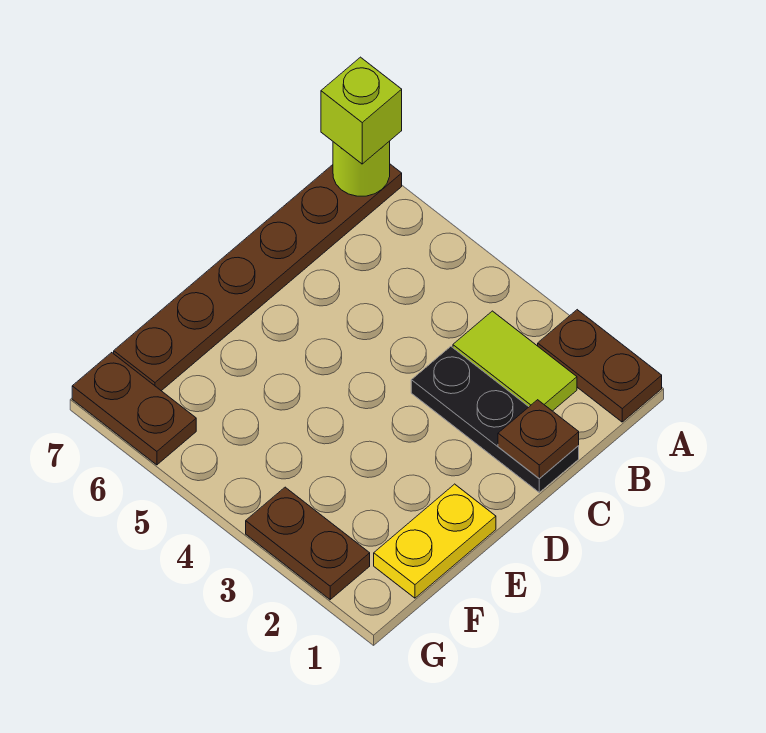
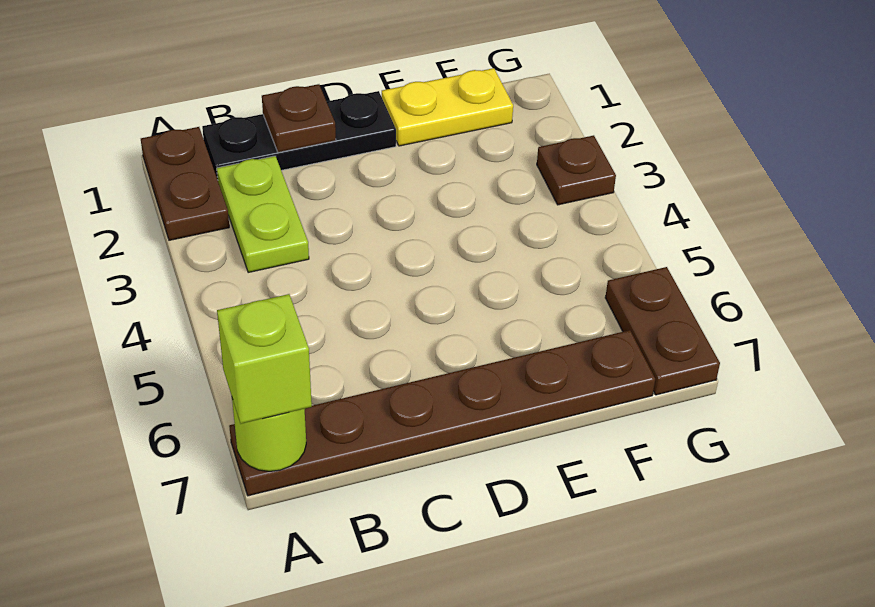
lime tile B2:B3 level 1 -> lime plate B2:B3 level 1
black plate C1:C3 level 1 -> black plate B1:D1 level 1
brown plate G2:G3 level 1 -> brown plate G3 level 1

